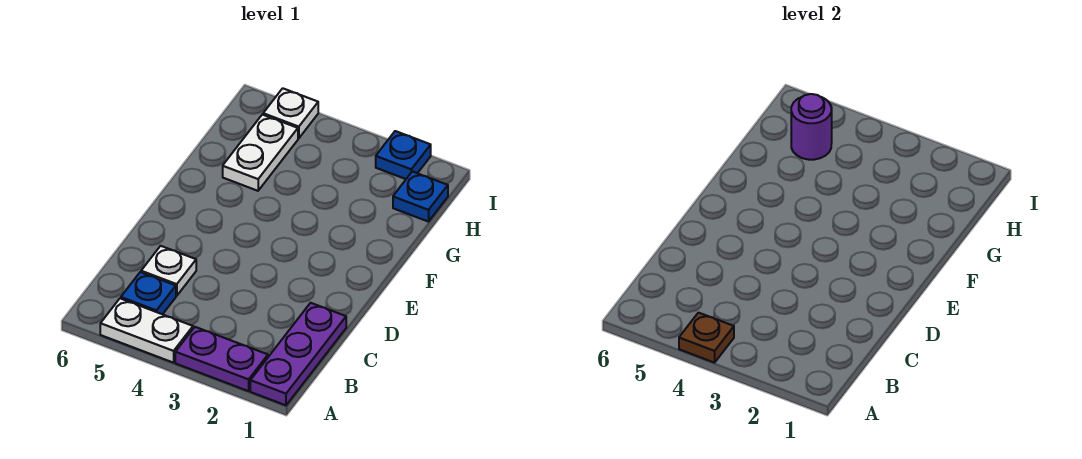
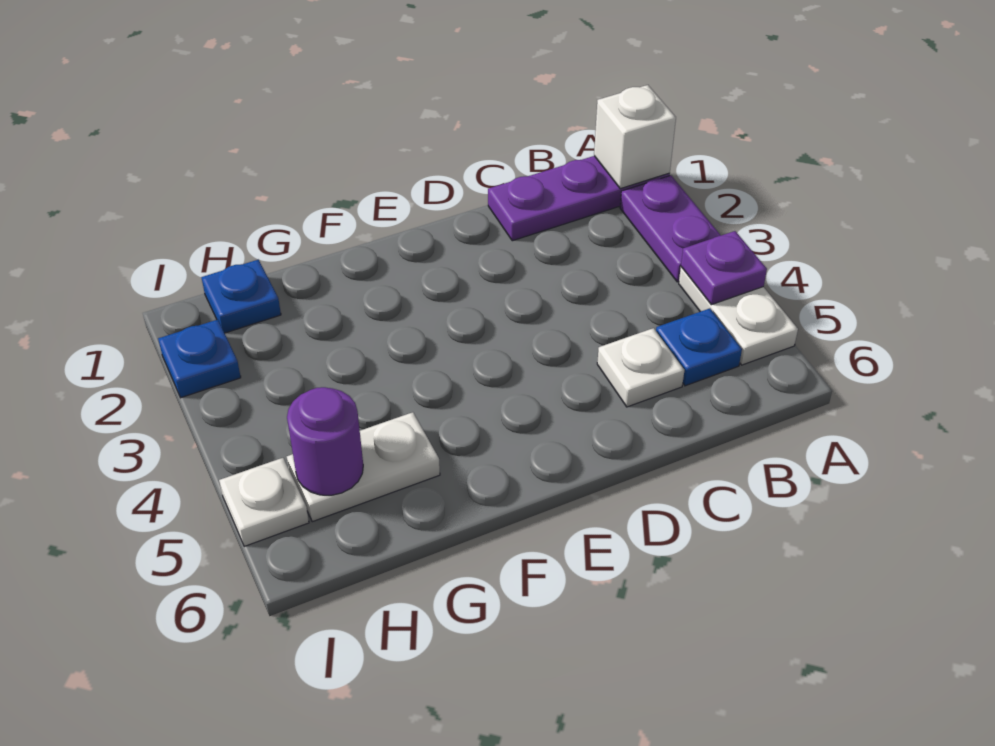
none -> white brick A1 level 2
brown plate A4 level 2 -> purple plate A4 level 2

